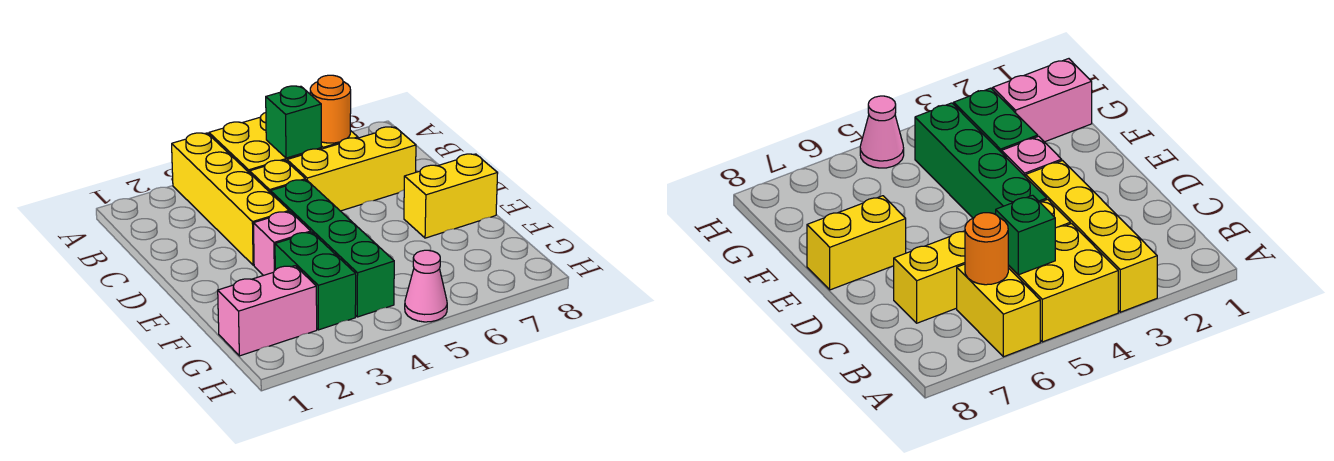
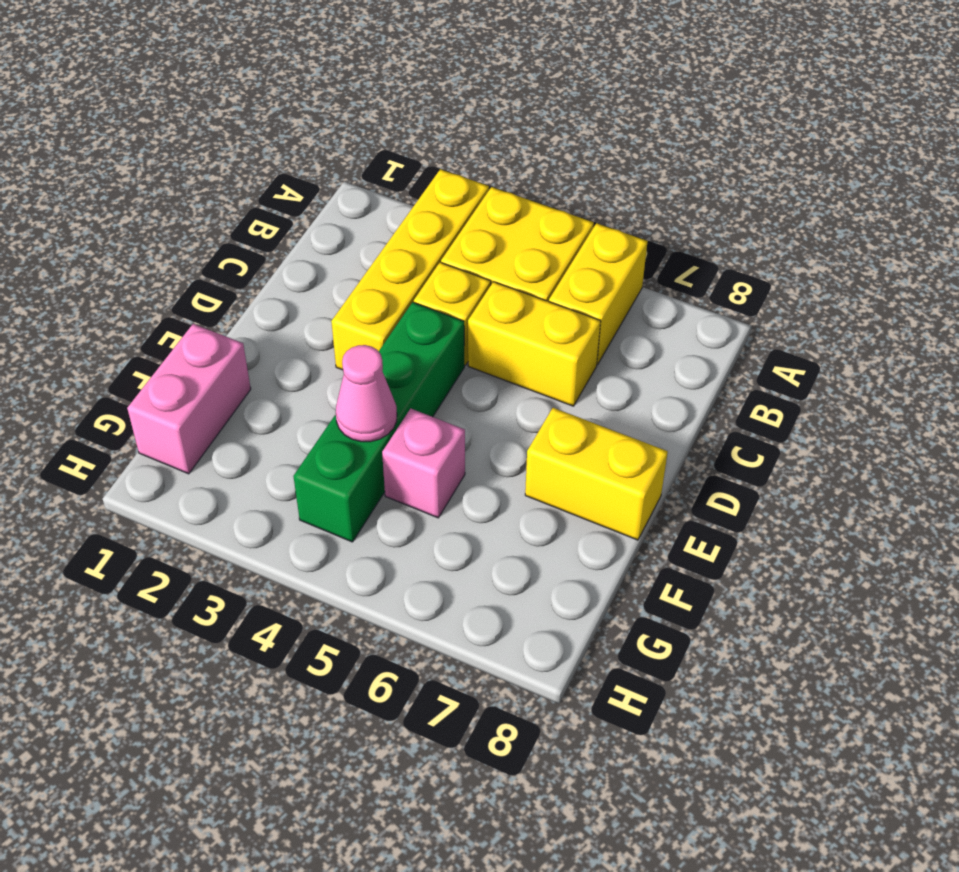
green brick B5 level 2 -> none
orange round brick B6 level 2 -> none
yellow brick C5:C7 level 1 -> yellow brick C5:C6 level 1
pink brick E3 level 1 -> pink brick F5 level 1
green brick F3:G3 level 1 -> none
pink brick G1:G2 level 1 -> pink brick F1:G1 level 1
pink cone H5 level 1 -> pink cone F4 level 2

